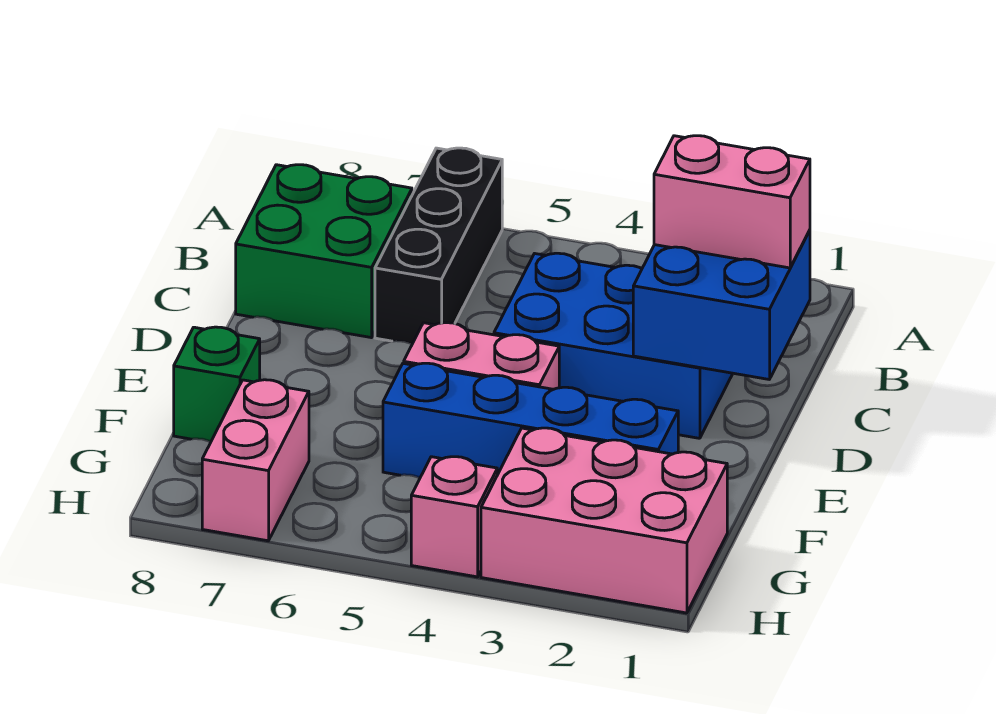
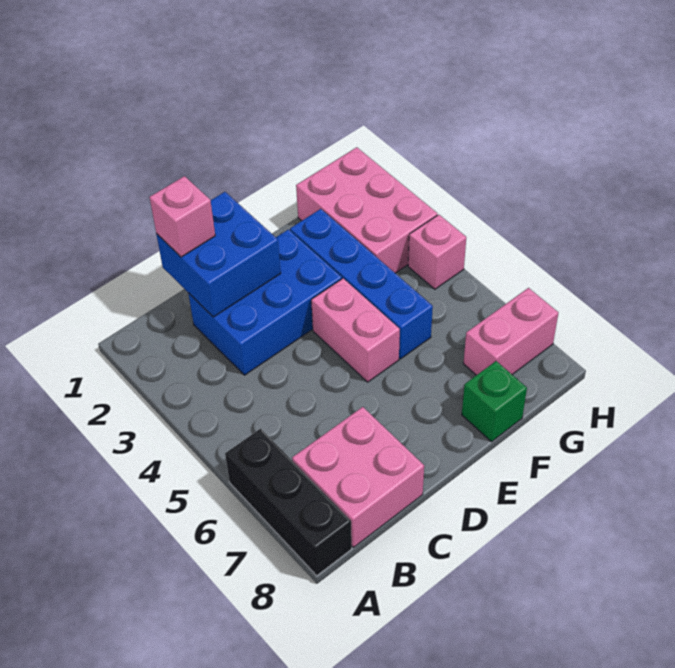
black brick A6:C6 level 1 -> black brick A6:A8 level 1
green brick B7:C8 level 1 -> pink brick B7:C8 level 1
pink brick C1:C2 level 3 -> pink brick C1 level 3
blue brick C2:D4 level 1 -> blue brick C2:E3 level 1

